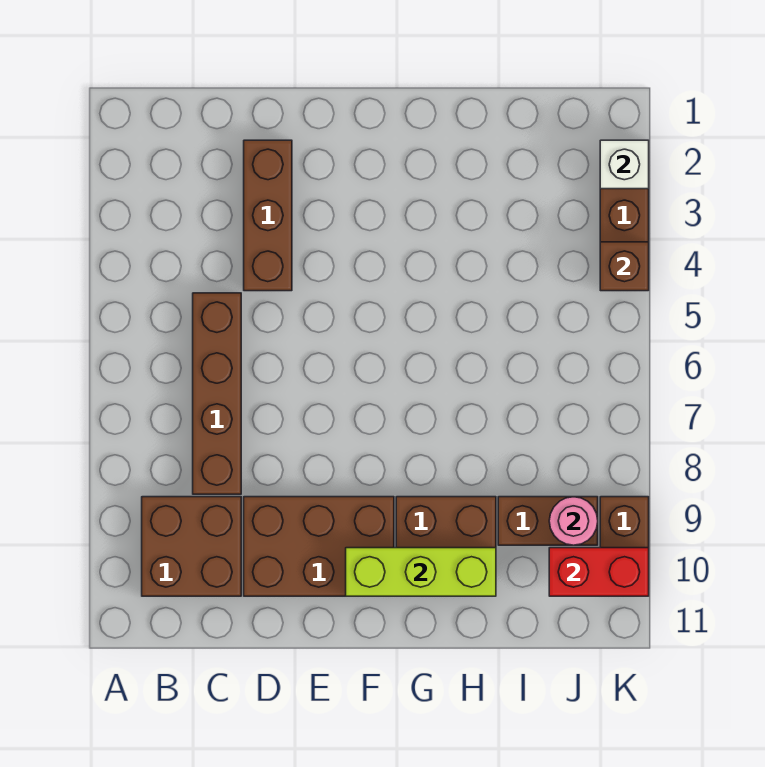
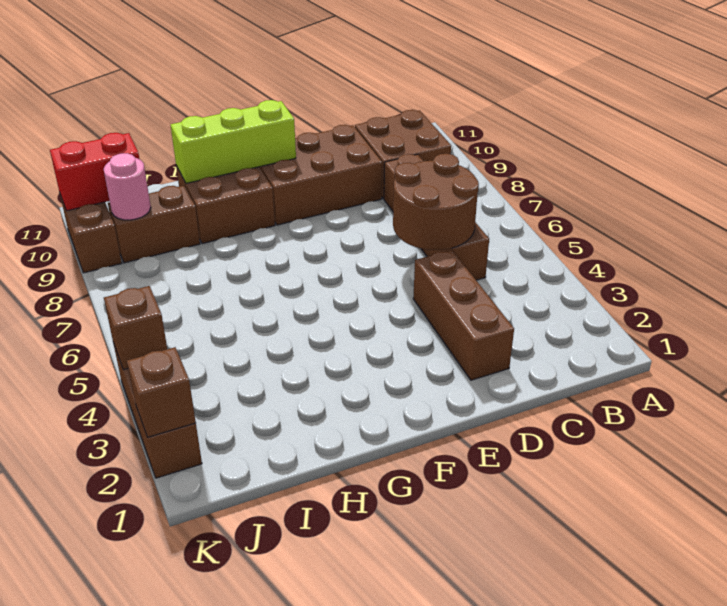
none -> brown round brick C5:D6 level 2
white brick K2 level 2 -> brown brick K2 level 2

